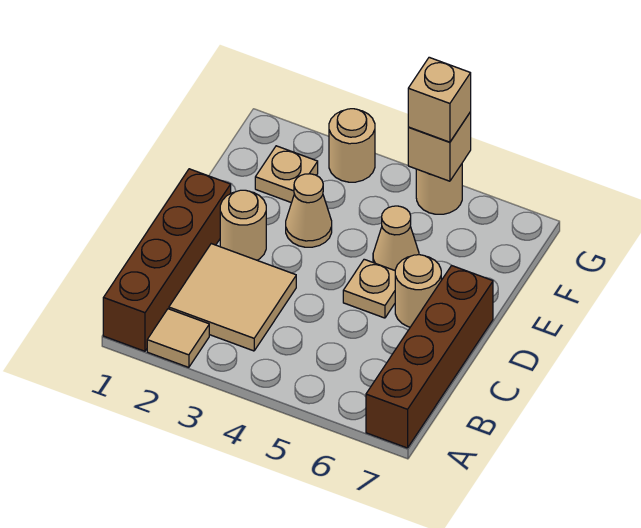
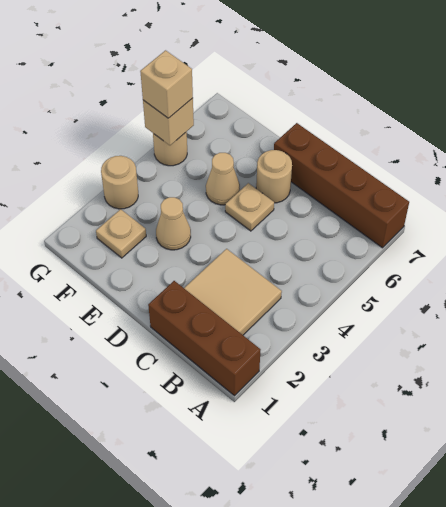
brown brick A1:D1 level 1 -> brown brick A1:C1 level 1
tan tile A2 level 1 -> none
tan round brick D2 level 1 -> none

